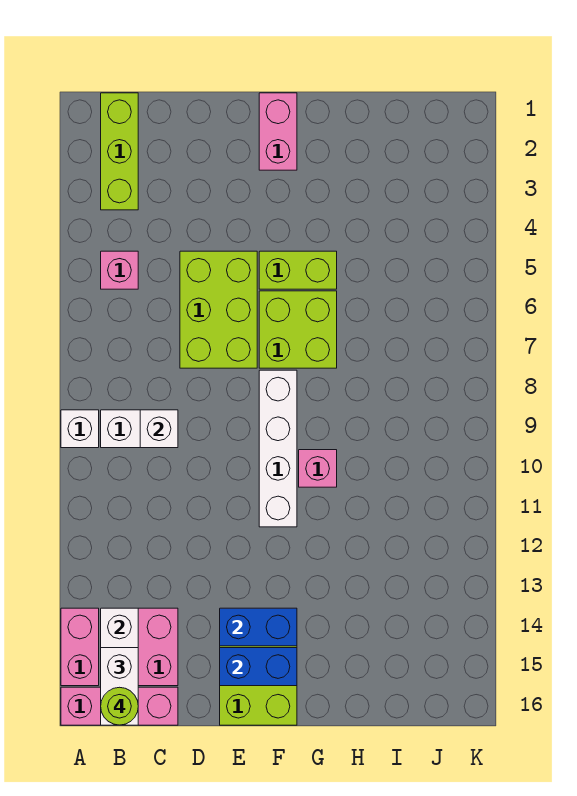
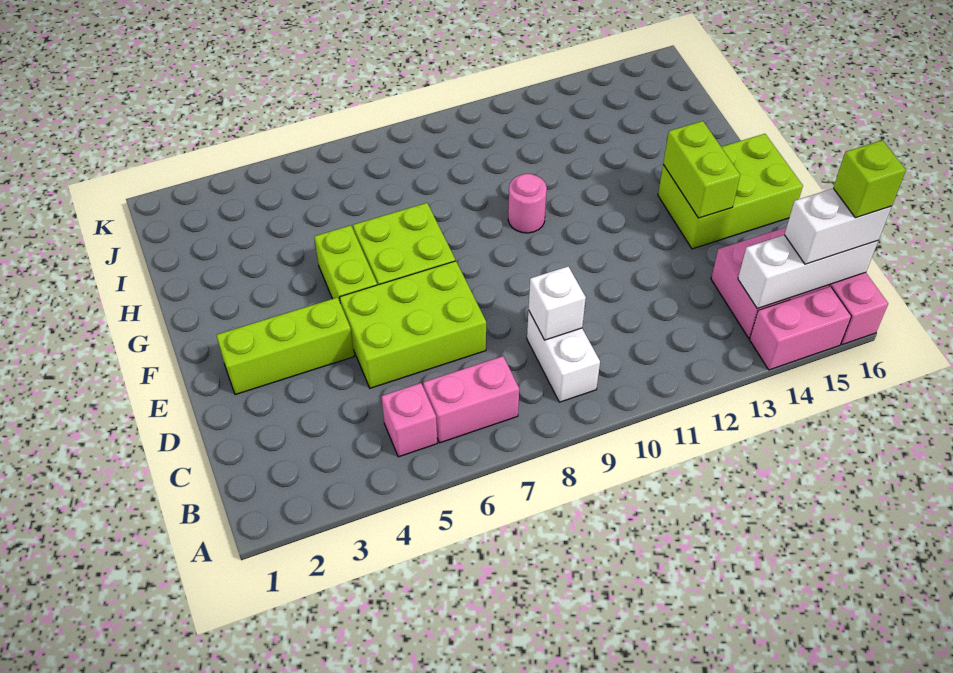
white brick A9 level 1 -> none
lime brick B1:B3 level 1 -> lime brick E2:E4 level 1
lime round brick B16 level 4 -> lime brick B16 level 4
blue brick E14:F14 level 2 -> lime brick E14:F14 level 2
blue brick E15:F15 level 2 -> none
pink brick F1:F2 level 1 -> pink brick B6:B7 level 1
white brick F8:F11 level 1 -> none
pink brick G10 level 1 -> pink round brick G10 level 1

